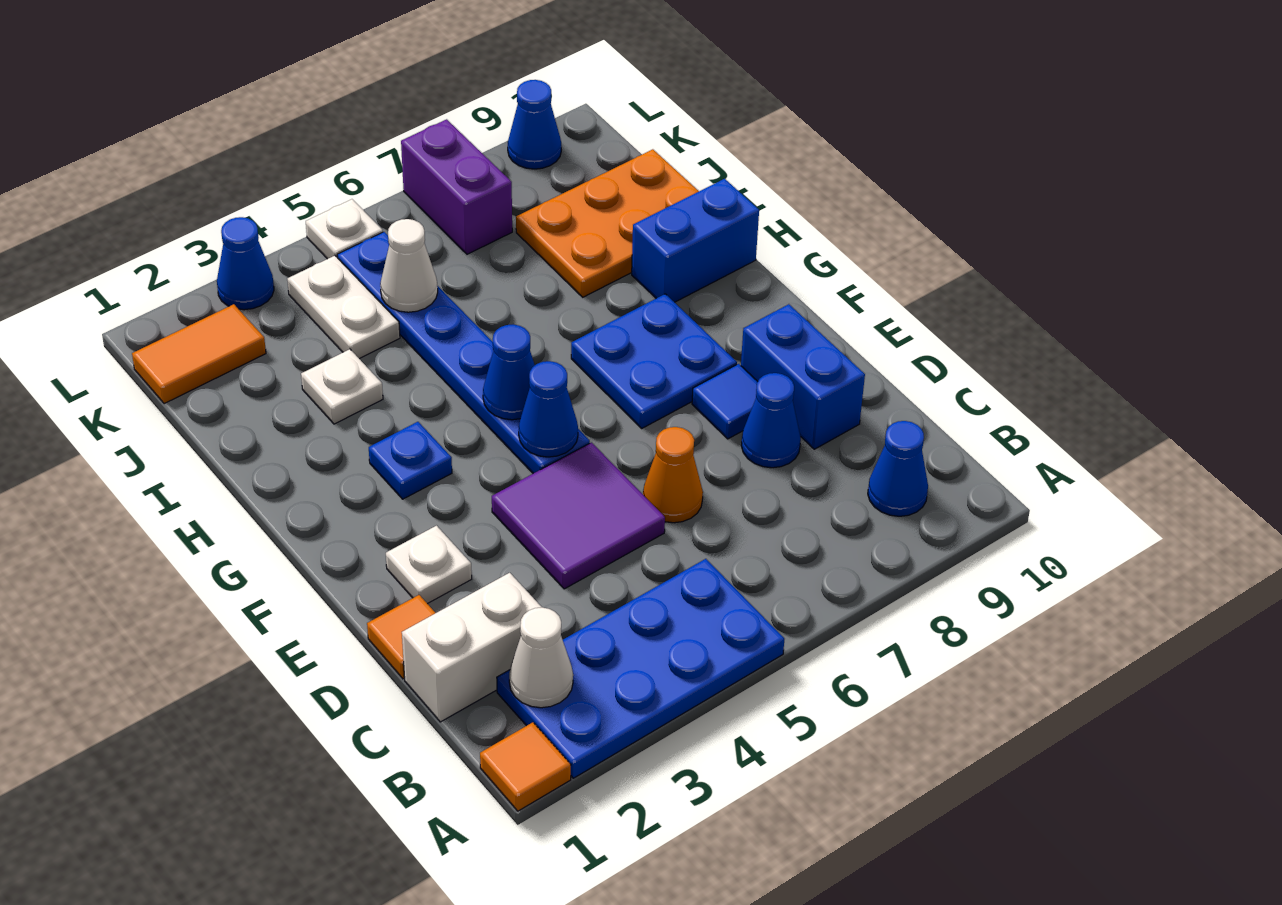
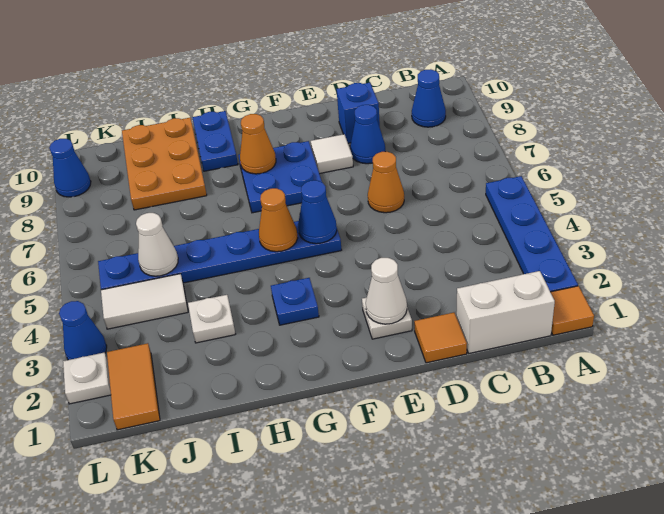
blue plate A2:B5 level 1 -> blue plate A2:A5 level 1
white cone B2 level 2 -> white cone E2 level 2
white brick C1:C2 level 1 -> white brick B1:C1 level 1
purple tile D4:E5 level 1 -> none
blue brick D9:E9 level 1 -> blue brick D9 level 1
blue tile E8 level 1 -> white tile E8 level 1
blue cone G5 level 2 -> orange cone G5 level 2
none -> orange cone G8 level 2
blue brick H9:H10 level 1 -> blue plate H9:H10 level 1
white plate J4:K4 level 1 -> white tile J4:K4 level 1
purple brick K7:L7 level 1 -> none
white plate L5 level 1 -> white plate L2 level 1

